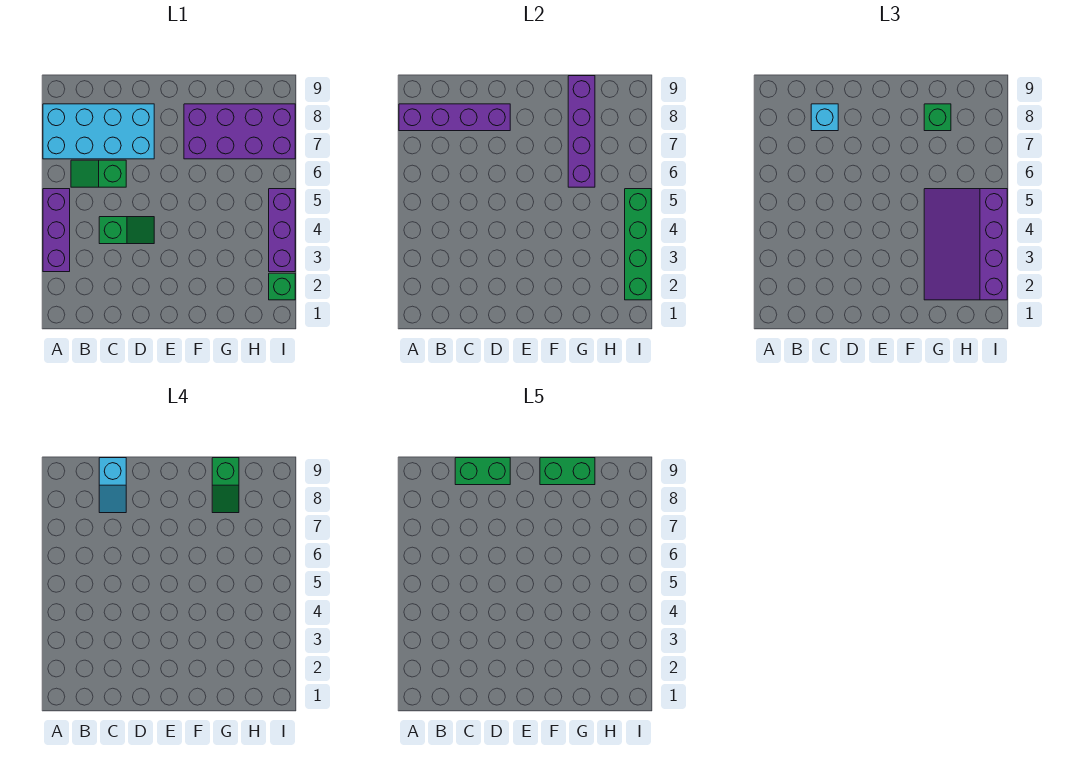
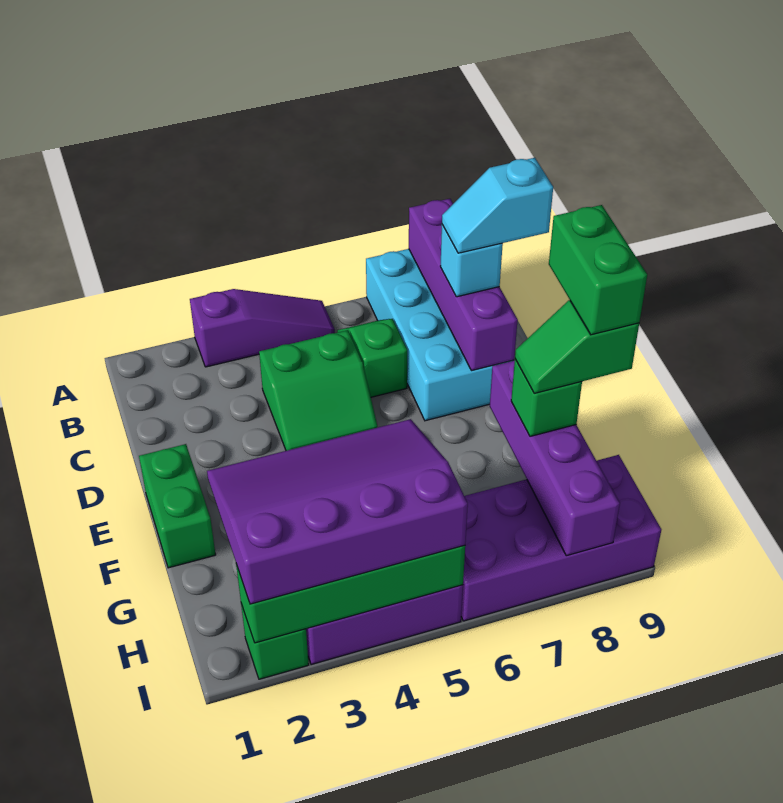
purple brick A3:A5 level 1 -> purple slope A3:A5 level 1 top 3
green slope C4:D4 level 1 top C -> green slope C4:D5 level 1 top C
green brick C9:D9 level 5 -> green brick E1:F1 level 1
purple brick F7:I8 level 1 -> purple brick H6:I9 level 1
purple brick G6:G9 level 2 -> purple brick F8:I8 level 2

